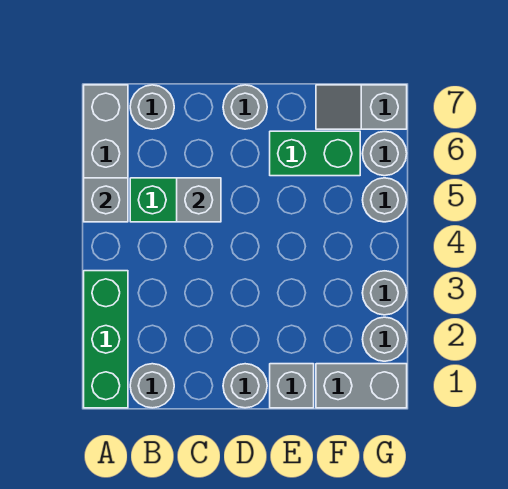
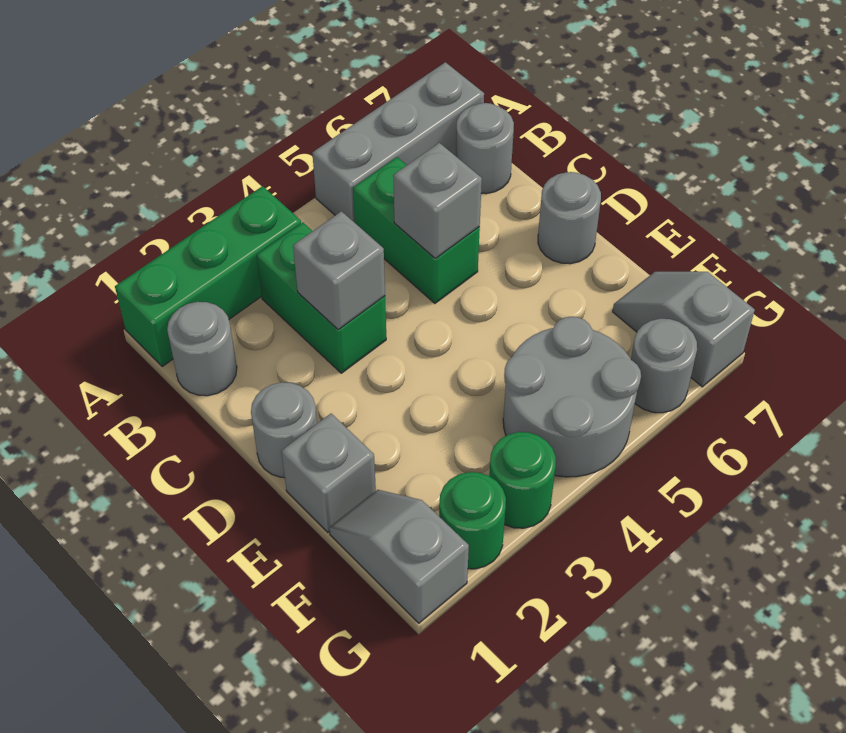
grey brick A5 level 2 -> grey brick C3 level 2
green brick E6:F6 level 1 -> green brick B3:C3 level 1
grey brick F1:G1 level 1 -> grey slope F1:G1 level 1 top G
grey round brick G2 level 1 -> green round brick G2 level 1
grey round brick G3 level 1 -> green round brick G3 level 1
grey round brick G5 level 1 -> grey round brick F4:G5 level 1

